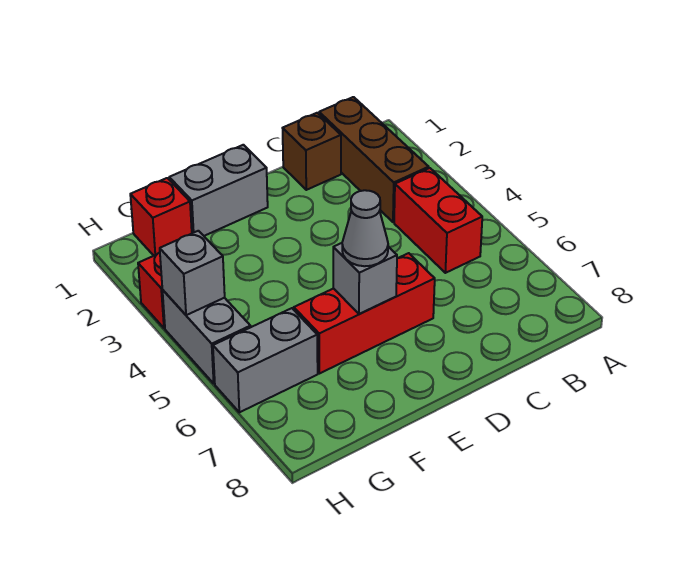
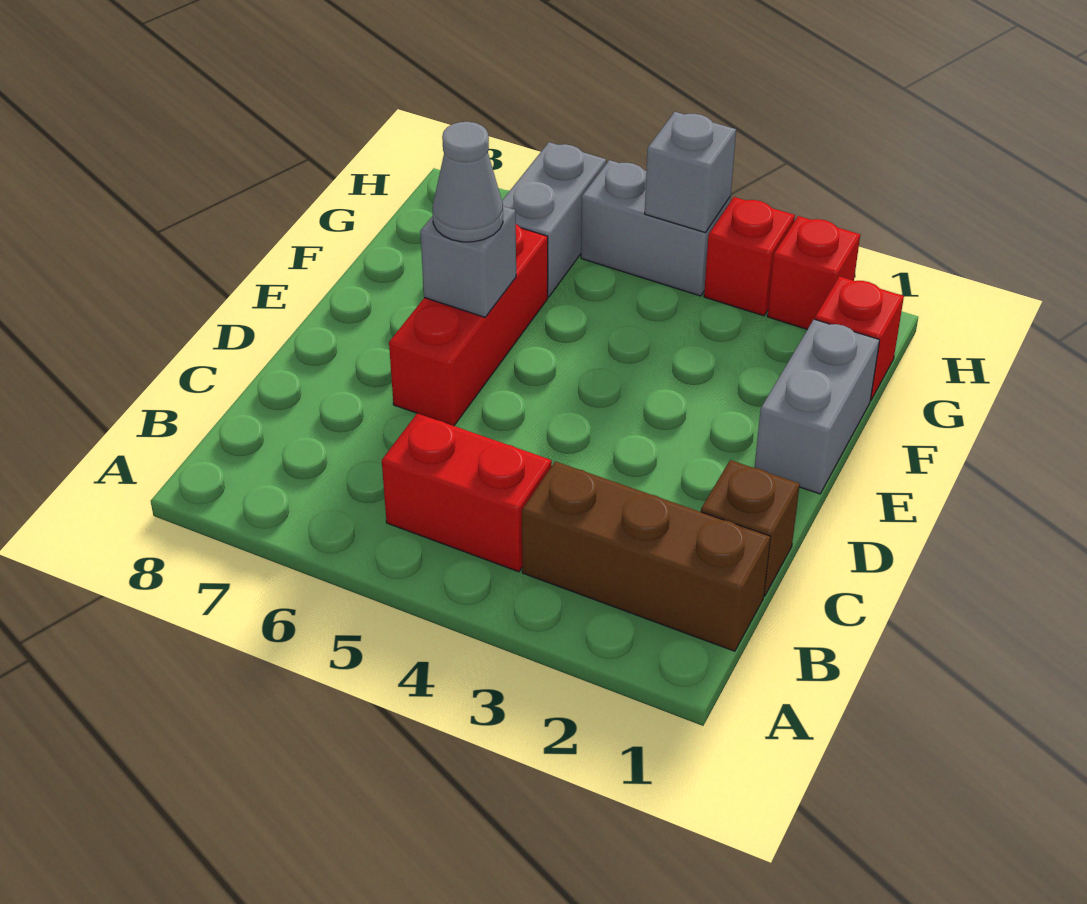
none -> red brick H2 level 1

